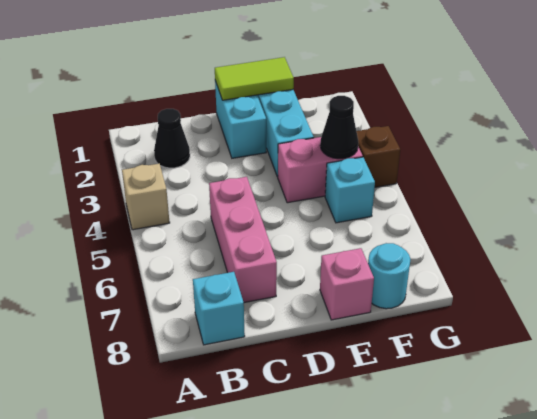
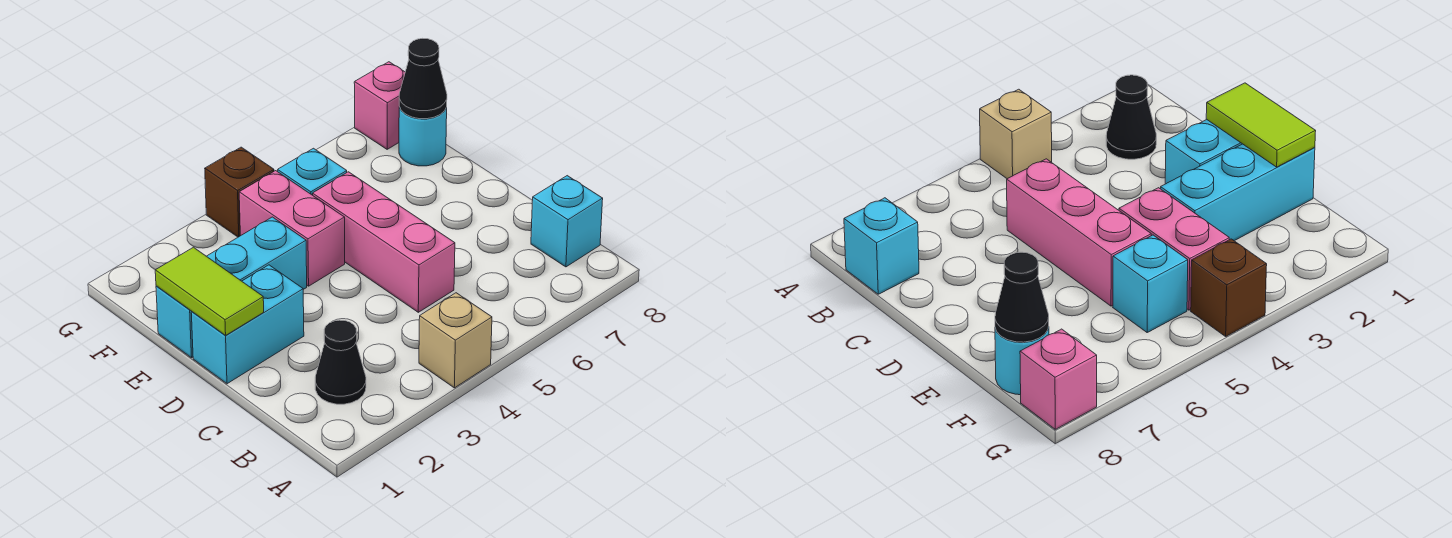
pink brick C5:C7 level 1 -> pink brick C5:E5 level 1
pink brick E8 level 1 -> pink brick G8 level 1
black cone F4 level 2 -> black cone F8 level 2

